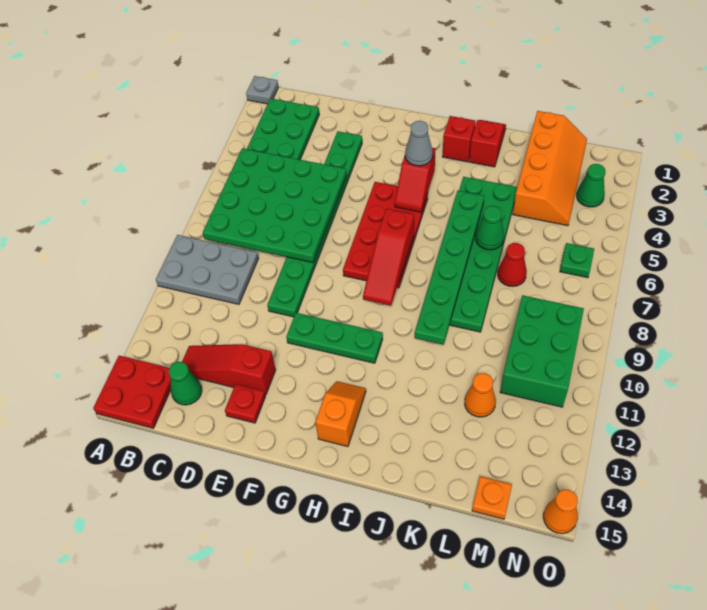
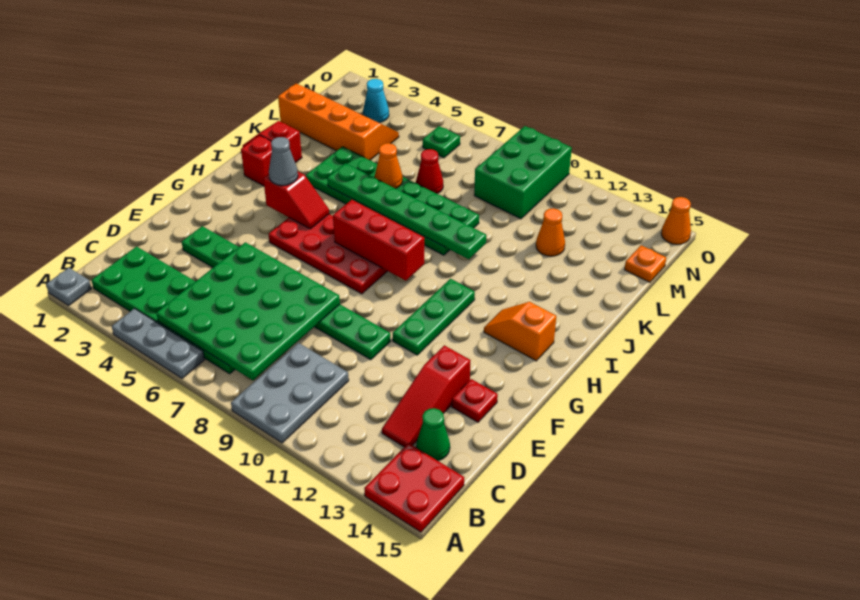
none -> grey plate A4:A6 level 1
red slope H7:H9 level 2 top 7 -> red brick H7:H9 level 2
green cone K6 level 2 -> orange cone K6 level 2
green brick M9:N11 level 1 -> green brick M9:O10 level 1
green cone N3 level 1 -> cyan cone N3 level 1

